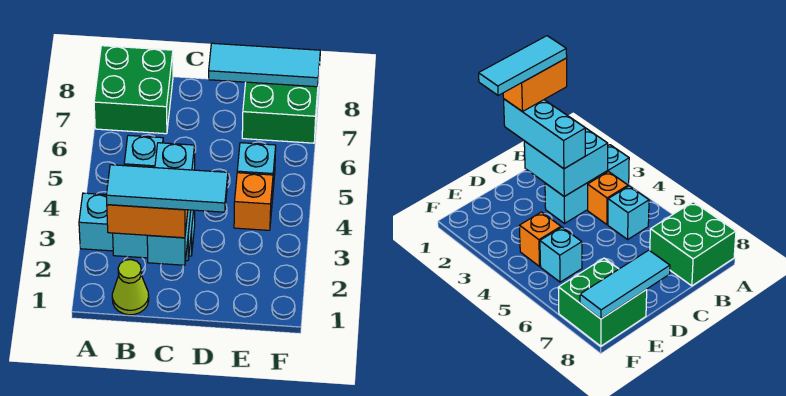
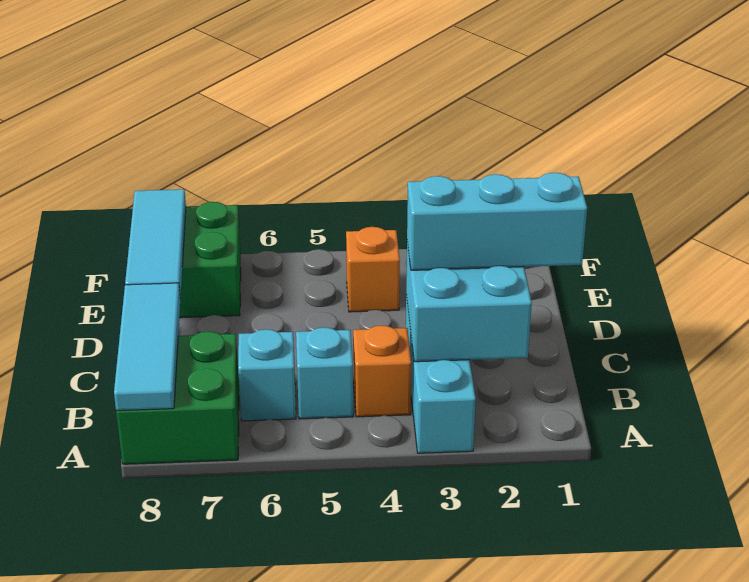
lime cone B1 level 1 -> none
orange brick B1:C1 level 4 -> none
cyan tile B1:D1 level 5 -> cyan tile A8:C8 level 2
cyan brick E5 level 1 -> cyan brick B6 level 1

